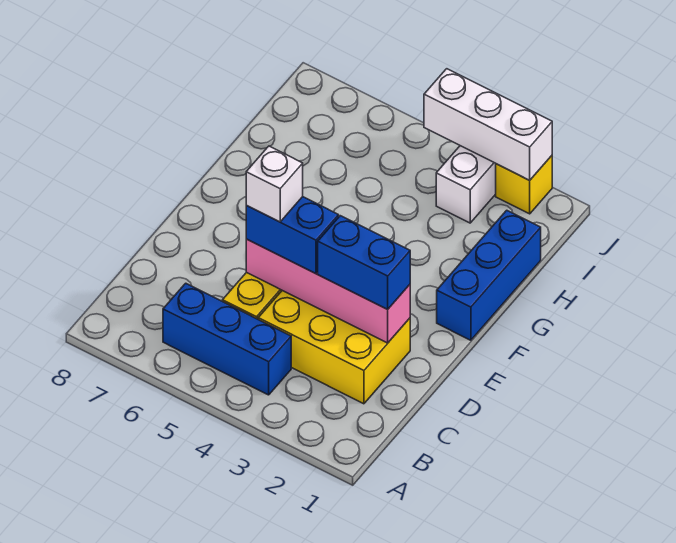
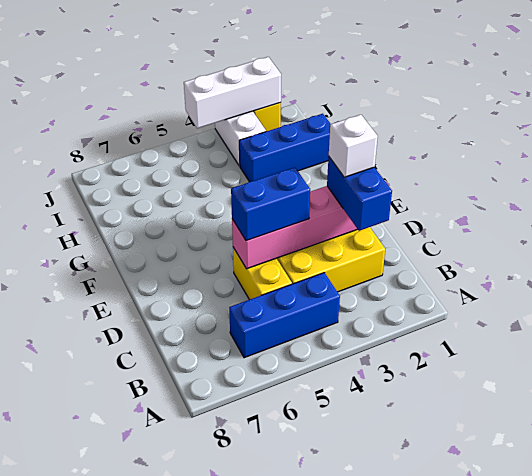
blue brick D2:D3 level 3 -> blue brick C2:D2 level 3
white brick D5 level 4 -> white brick D2 level 4
blue brick F1:H1 level 1 -> blue brick H1:H3 level 1

